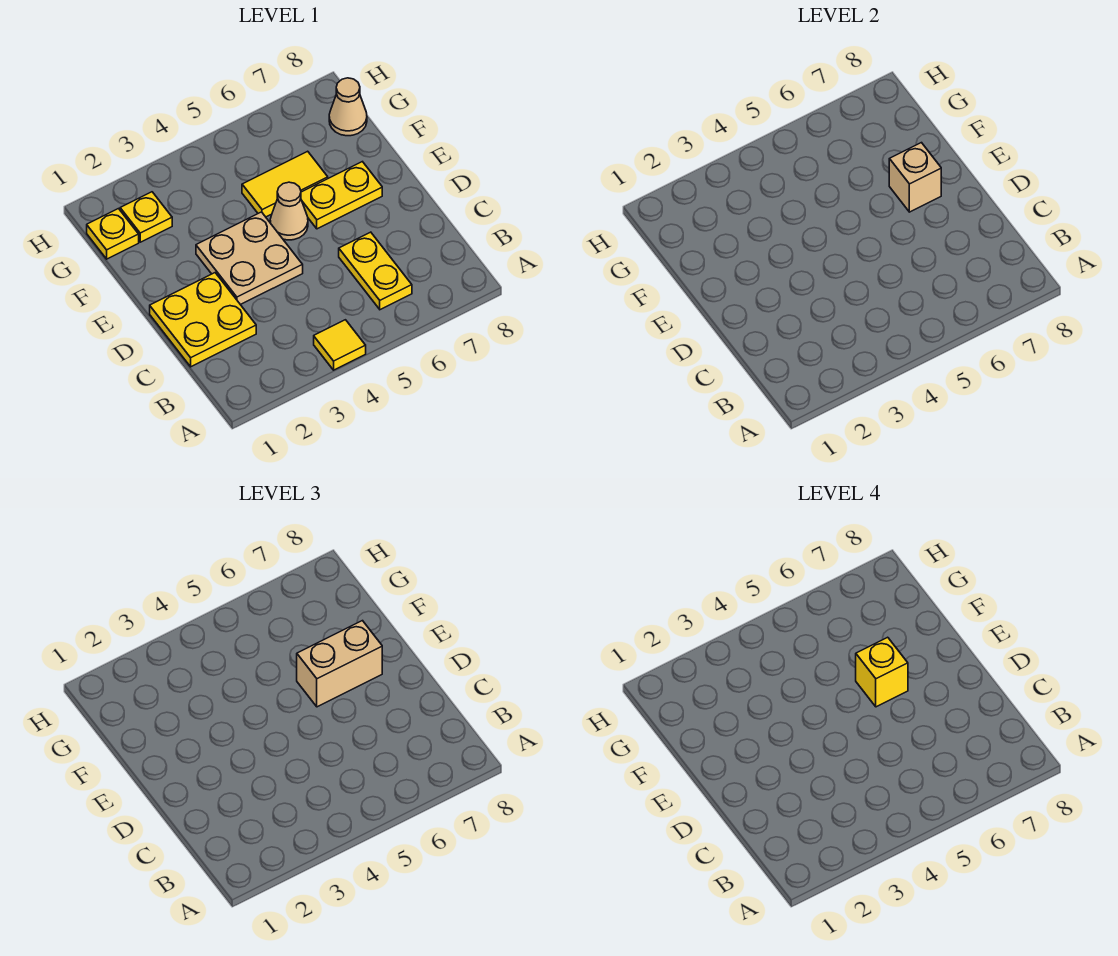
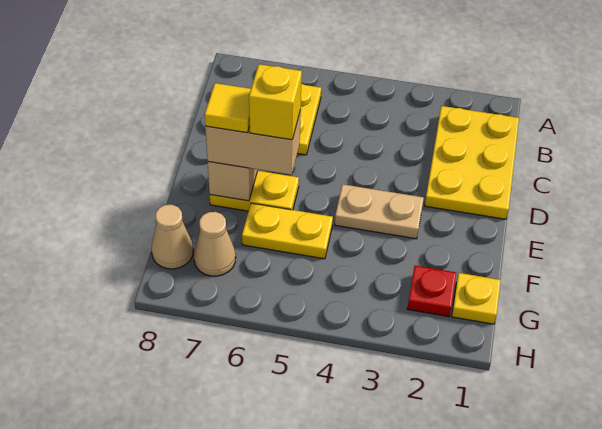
yellow tile A4 level 1 -> yellow tile E7 level 4
yellow plate C1:D2 level 1 -> yellow plate B1:D2 level 1
tan plate D3:E4 level 1 -> tan plate E3:E4 level 1
tan cone E5 level 1 -> tan cone G7 level 1
yellow tile F5:F6 level 1 -> yellow plate F5:F6 level 1
yellow plate G2 level 1 -> red plate G2 level 1

